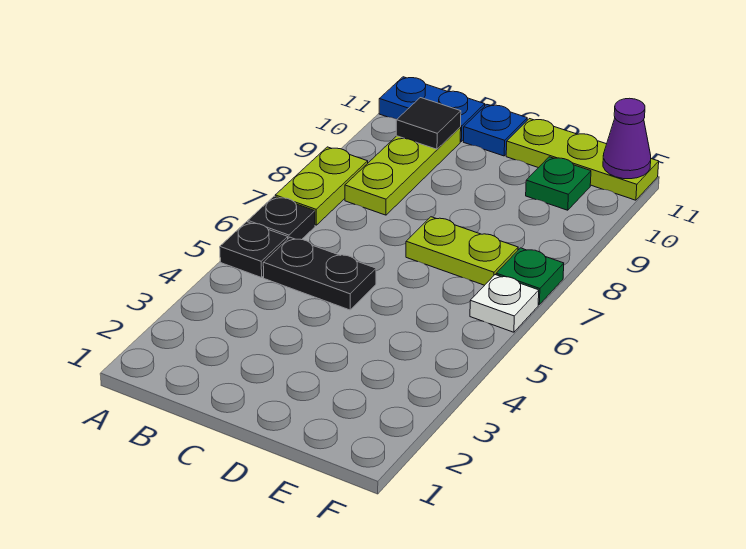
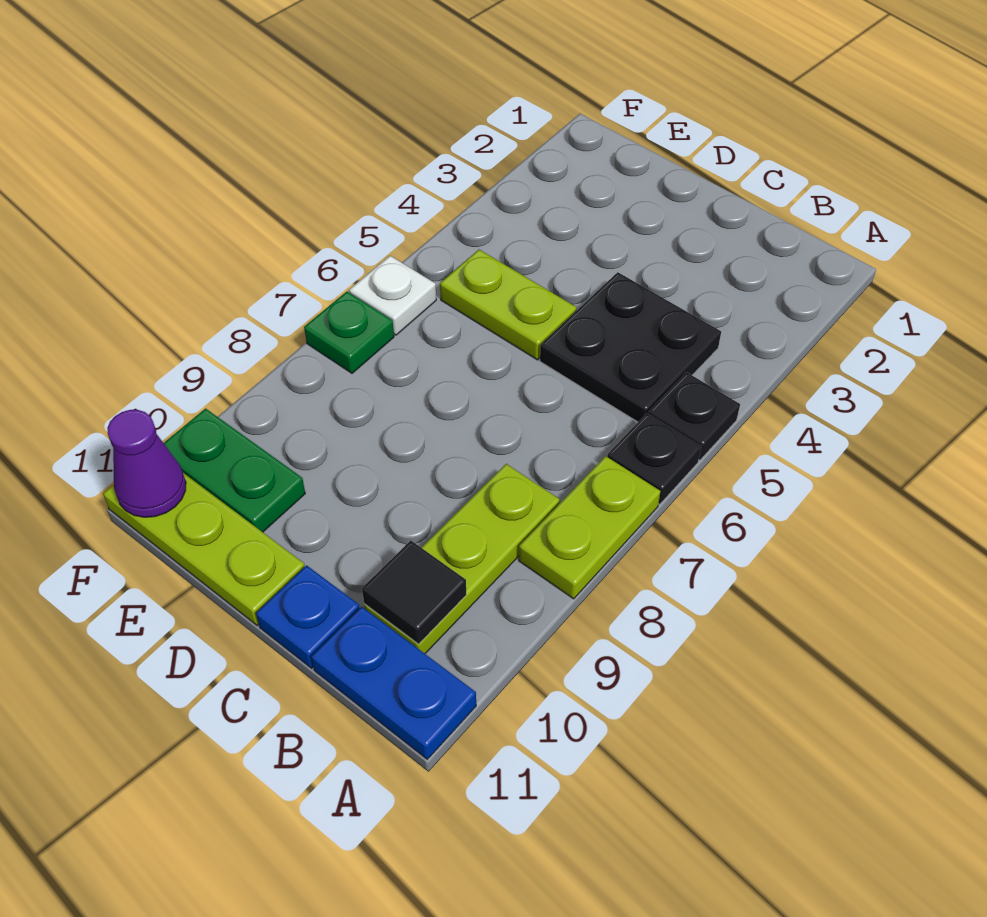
black plate B5:C5 level 1 -> black plate B4:C5 level 1
lime plate D7:E7 level 1 -> lime plate D5:E5 level 1
green plate E10 level 1 -> green plate E10:F10 level 1

